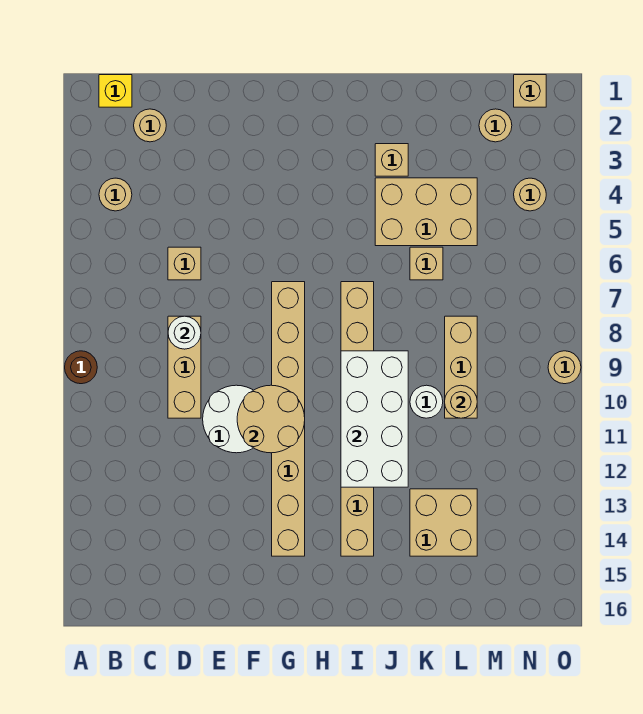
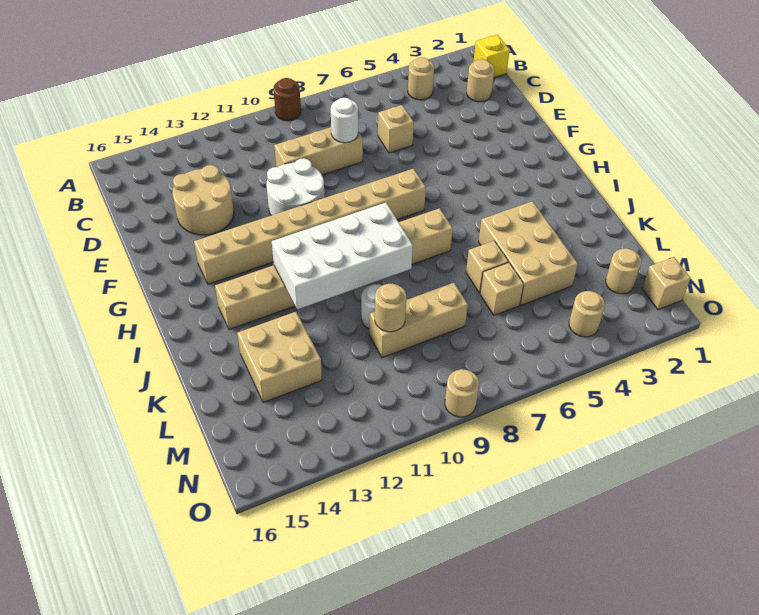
tan round brick F10:G11 level 2 -> tan round brick D13:E14 level 1
tan brick J3 level 1 -> tan brick L6 level 1

